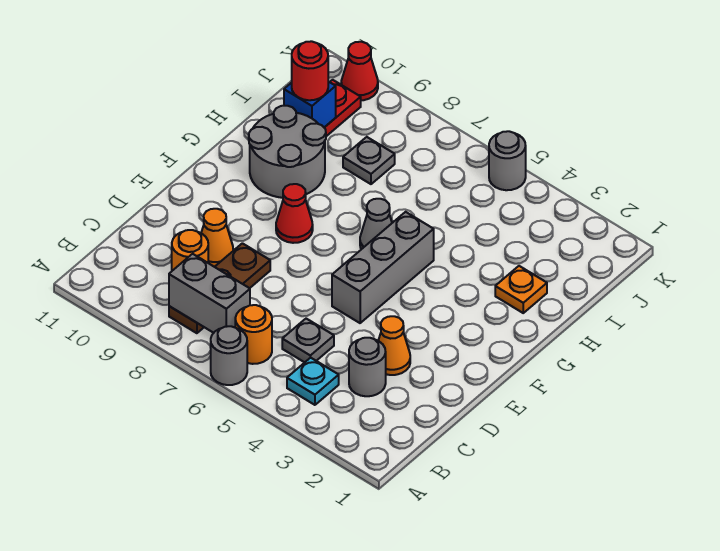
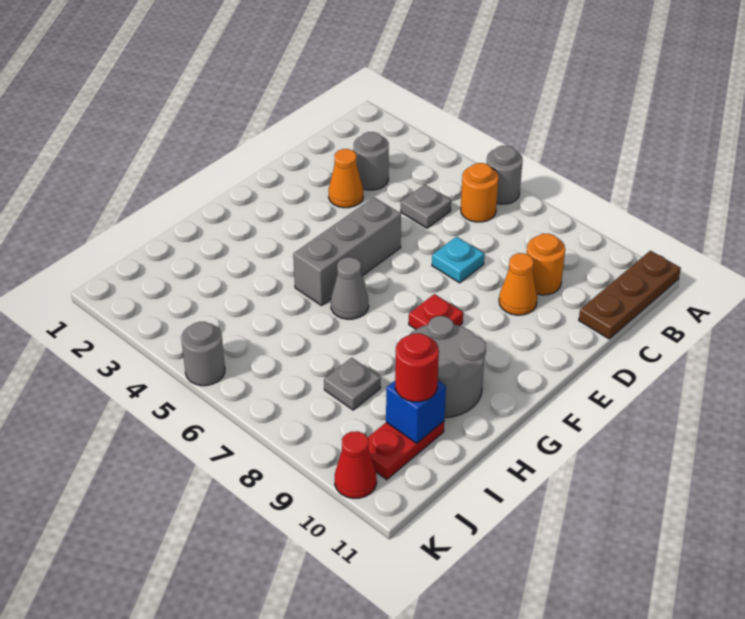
cyan plate B4 level 1 -> cyan plate D7 level 1
grey brick B7:B8 level 2 -> none
brown plate B8:D8 level 1 -> brown plate A11:C11 level 1
red cone F8 level 1 -> red plate F8 level 1
orange plate H2 level 1 -> none

